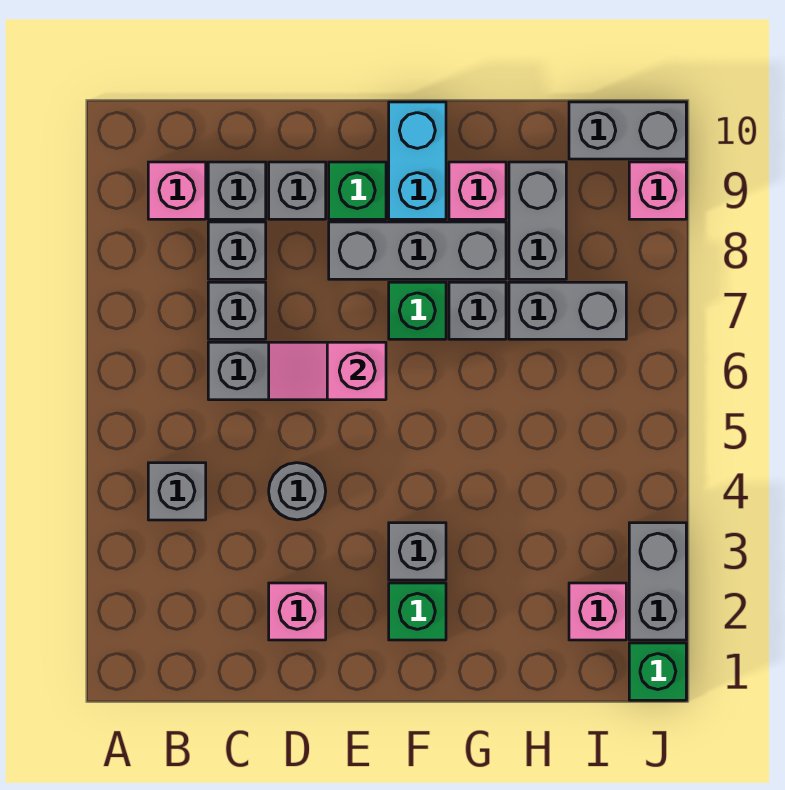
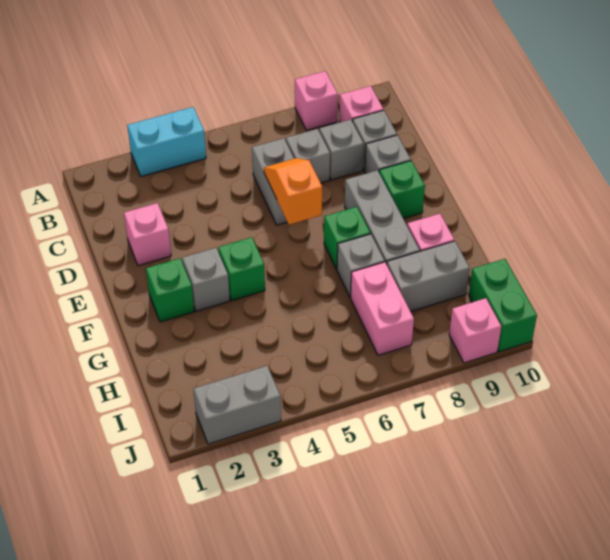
grey brick B4 level 1 -> none
grey round brick D4 level 1 -> none
pink slope D6:E6 level 2 top E -> orange slope D6:E6 level 2 top E
cyan brick F9:F10 level 1 -> cyan brick A3:A4 level 1
grey brick H7:I7 level 1 -> pink brick H7:I7 level 1
pink brick I2 level 1 -> pink brick A8 level 1
grey brick I10:J10 level 1 -> green brick I10:J10 level 1
green brick J1 level 1 -> green brick F4 level 1

